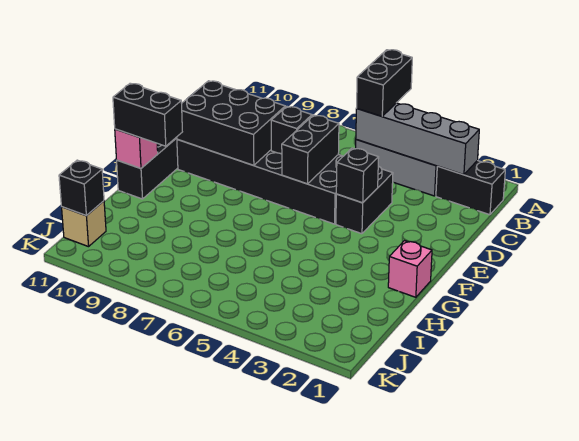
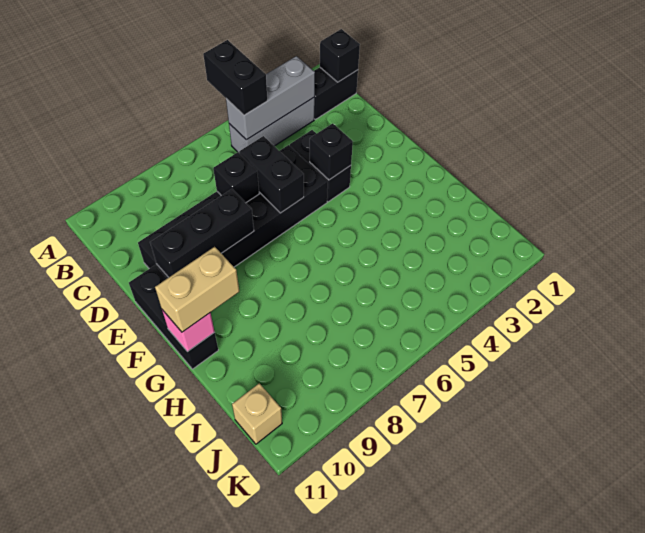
grey brick B2:B5 level 2 -> grey brick B3:B5 level 2
black brick D8:E10 level 2 -> black brick E8:E10 level 2
pink brick G1 level 1 -> none
black brick G10:G11 level 3 -> tan brick G10:G11 level 3
black brick J11 level 2 -> black brick B1 level 2

